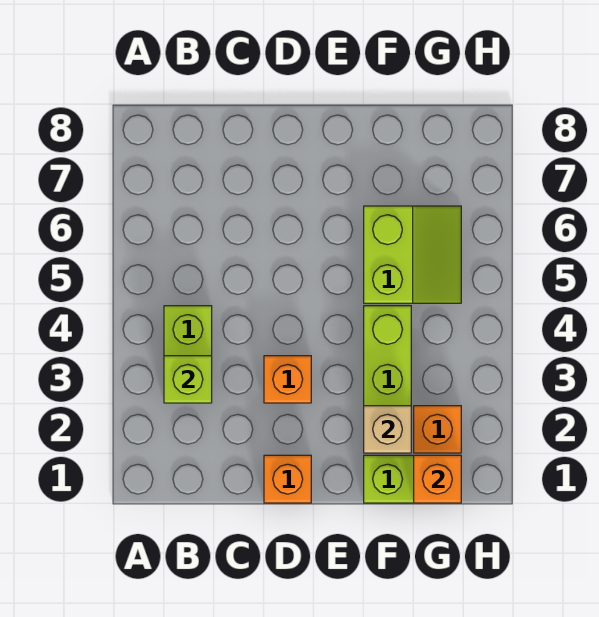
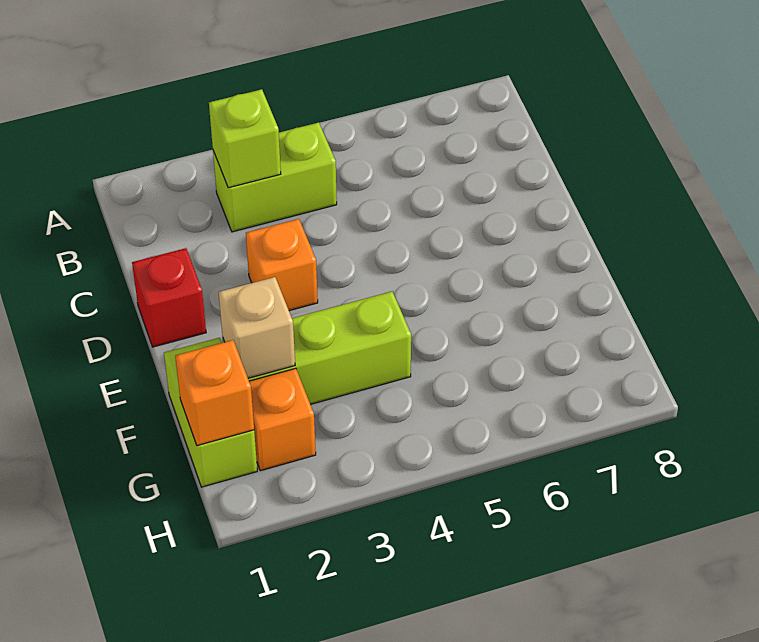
orange brick D1 level 1 -> red brick D1 level 1
lime slope F5:G6 level 1 top F -> none

